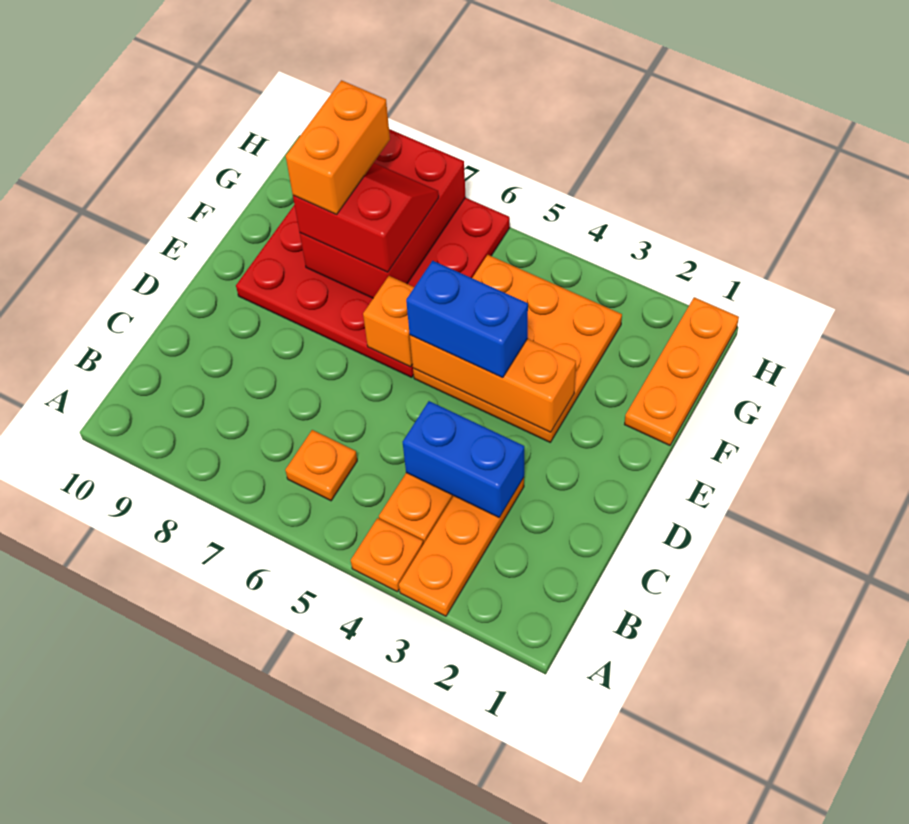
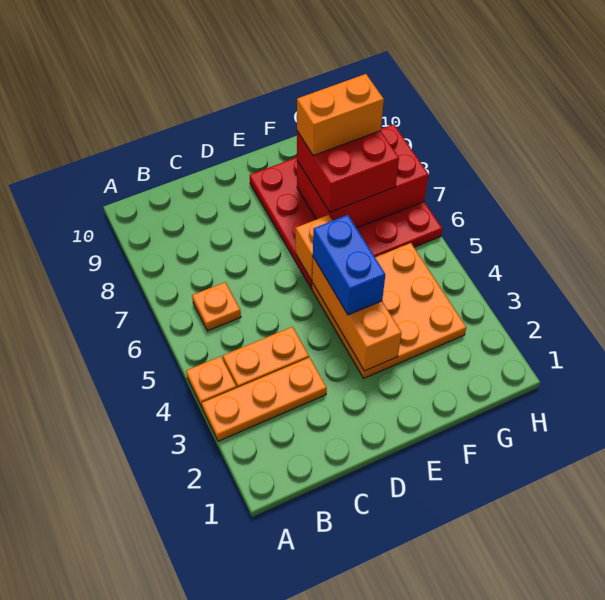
blue brick C3:C4 level 2 -> none
orange plate F1:H1 level 1 -> none
red slope F7:G8 level 3 top F -> red brick F7:G8 level 3

